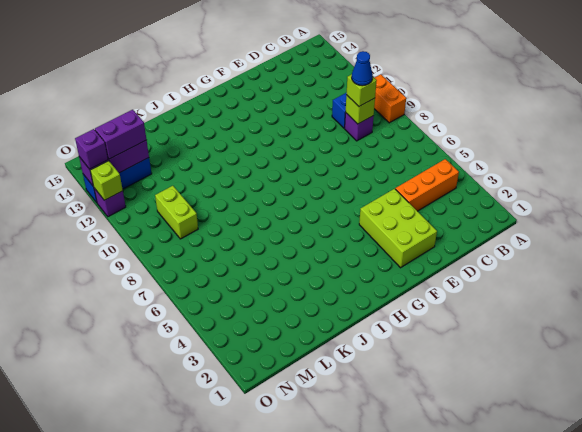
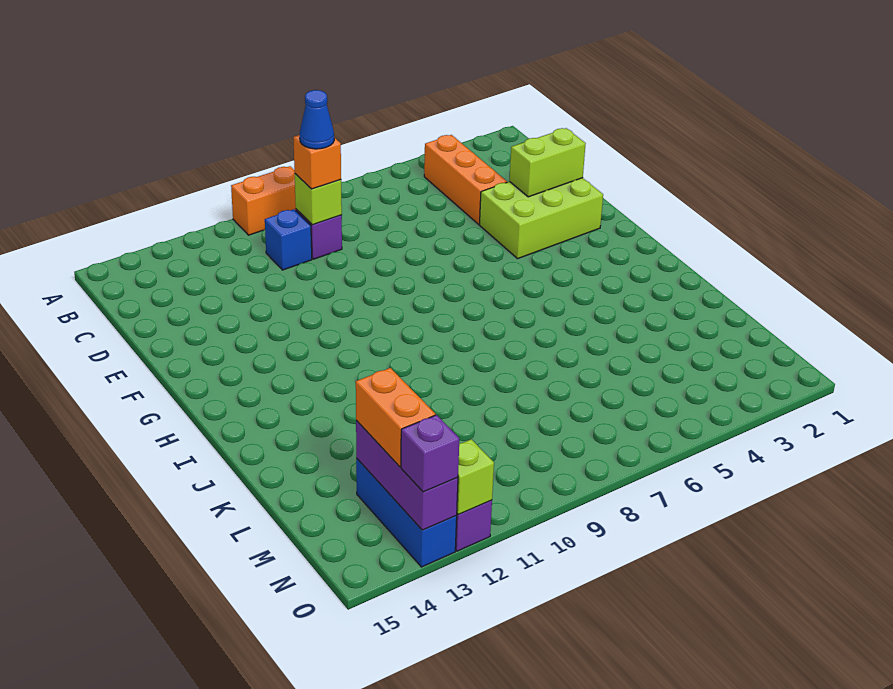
lime brick C9 level 3 -> orange brick C9 level 3
lime brick M9:M10 level 1 -> lime brick E2:E3 level 2
purple brick M13:N13 level 3 -> orange brick M13:N13 level 3

